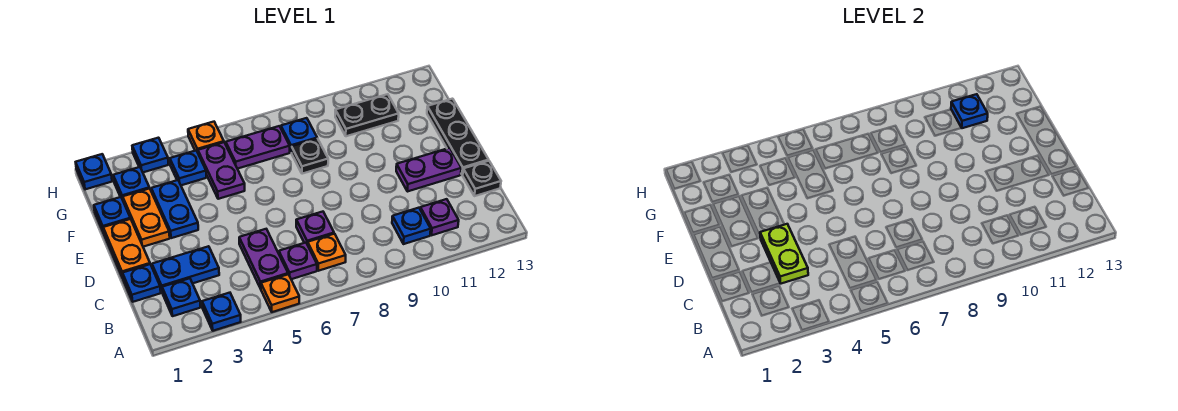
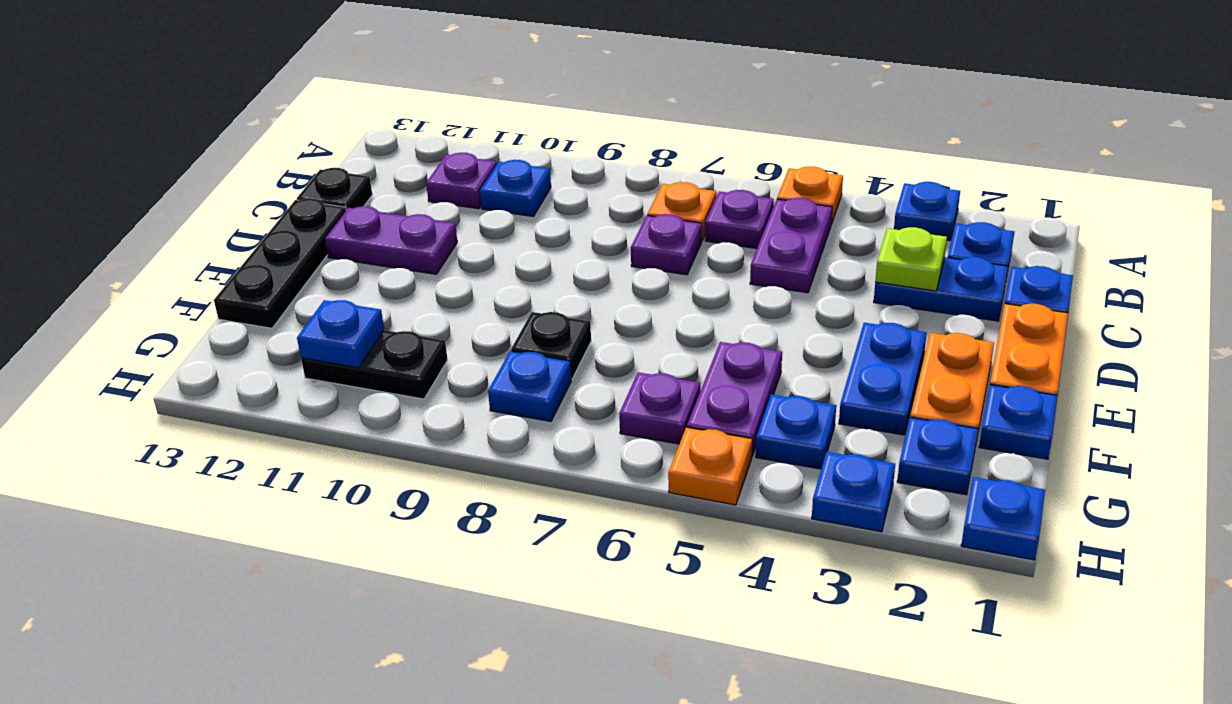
lime plate C3:D3 level 2 -> lime plate C3 level 2
purple plate G6:G7 level 1 -> purple plate G6 level 1

